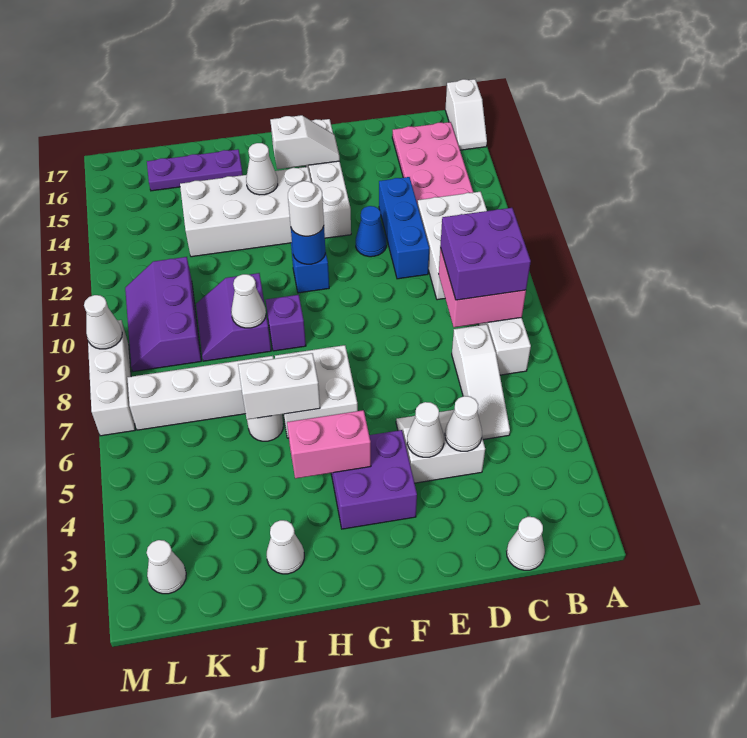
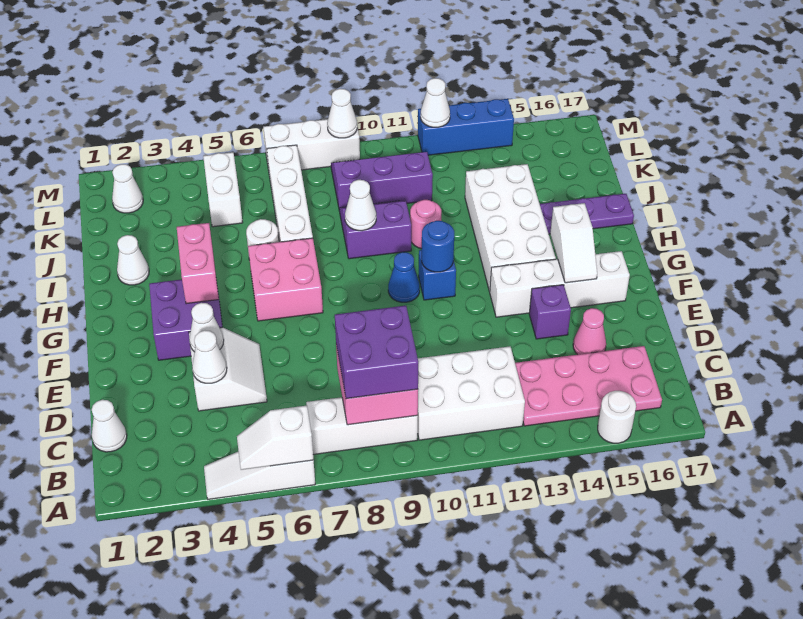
white slope A16:A17 level 1 top 17 -> white slope A5:A6 level 2 top 6
white slope C5:C7 level 1 top 7 -> white slope A4:A6 level 1 top 6
blue brick D11:D13 level 1 -> blue brick M12:M14 level 1
none -> pink cone D15 level 1
blue cone E12 level 1 -> blue cone G10 level 1
white brick G6:H7 level 1 -> pink brick G6:H7 level 1
white round brick G11 level 3 -> white round brick A15 level 1
white brick H6:I6 level 2 -> white brick K5:L5 level 1
purple brick H9 level 1 -> purple brick E14 level 1
white cone H14 level 2 -> white cone M12 level 2
none -> pink round brick I11 level 1
purple plate I16:K16 level 1 -> purple plate I15:I17 level 1

